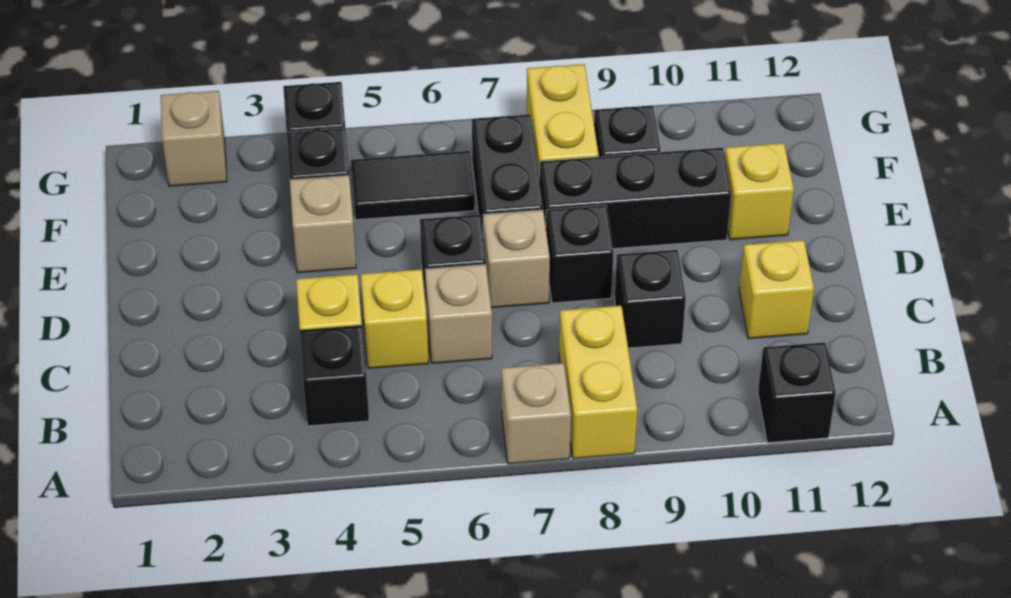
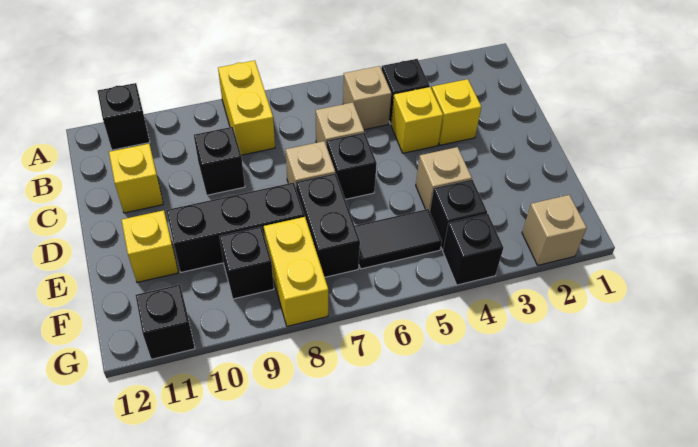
tan brick A7 level 1 -> tan brick B5 level 1
yellow brick C5 level 1 -> yellow brick C3 level 1
black brick D8 level 1 -> black brick G11 level 1

